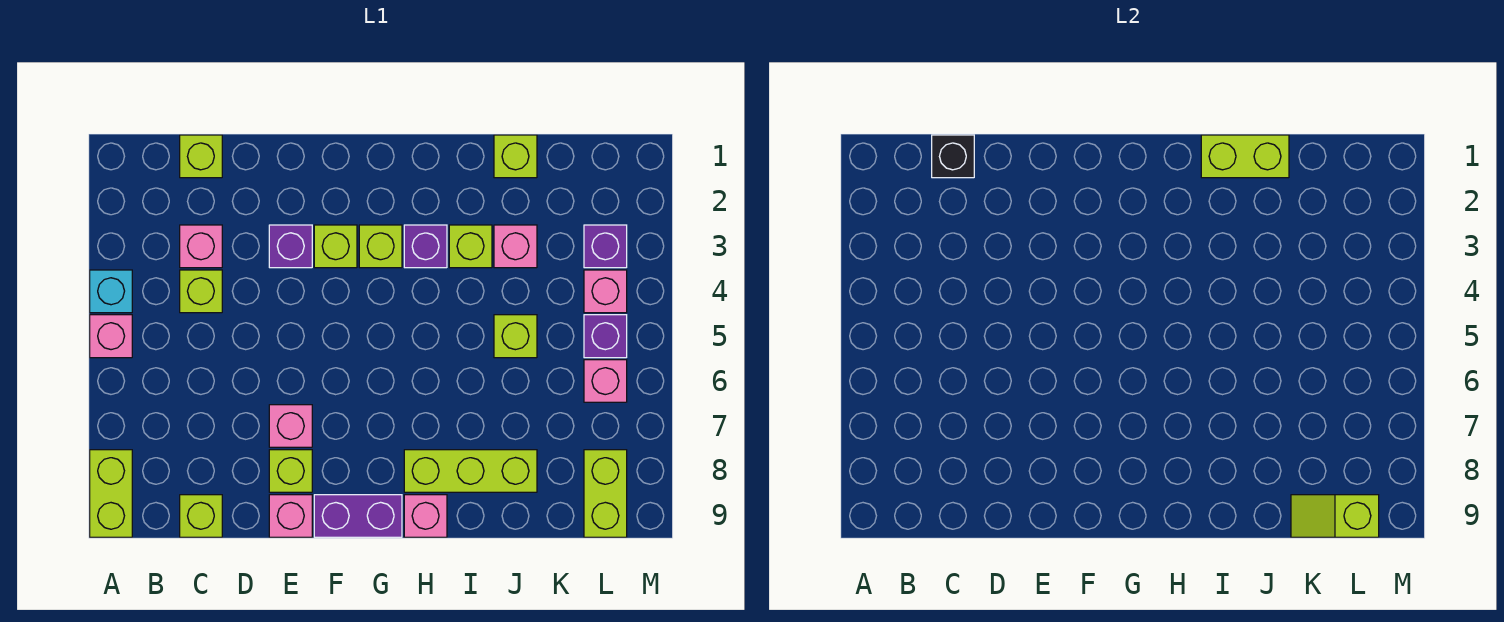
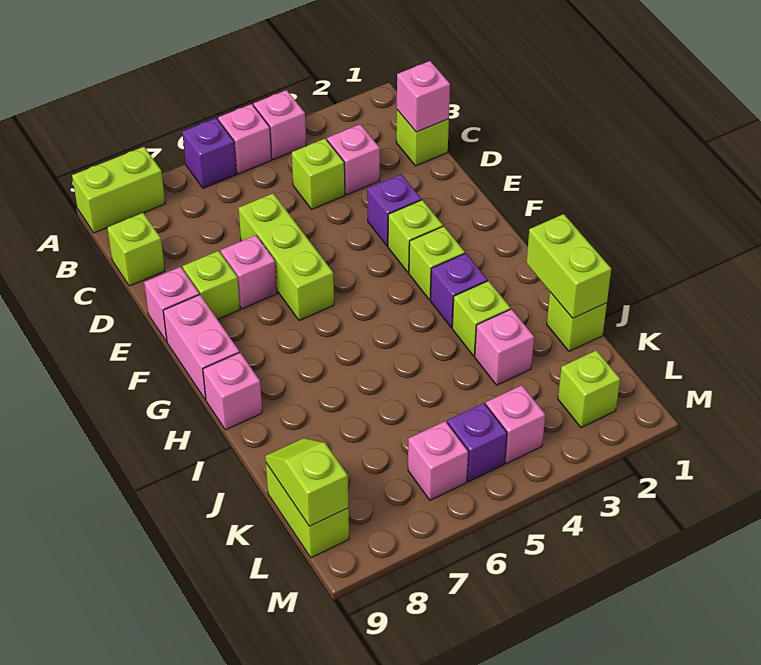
cyan brick A4 level 1 -> pink brick A4 level 1
black brick C1 level 2 -> pink brick C1 level 2
purple brick F9:G9 level 1 -> pink brick F9:G9 level 1
lime brick H8:J8 level 1 -> lime brick D6:F6 level 1
lime brick J5 level 1 -> lime brick L2 level 1
purple brick L3 level 1 -> purple brick A6 level 1
lime brick L8:L9 level 1 -> lime brick K9:L9 level 1

